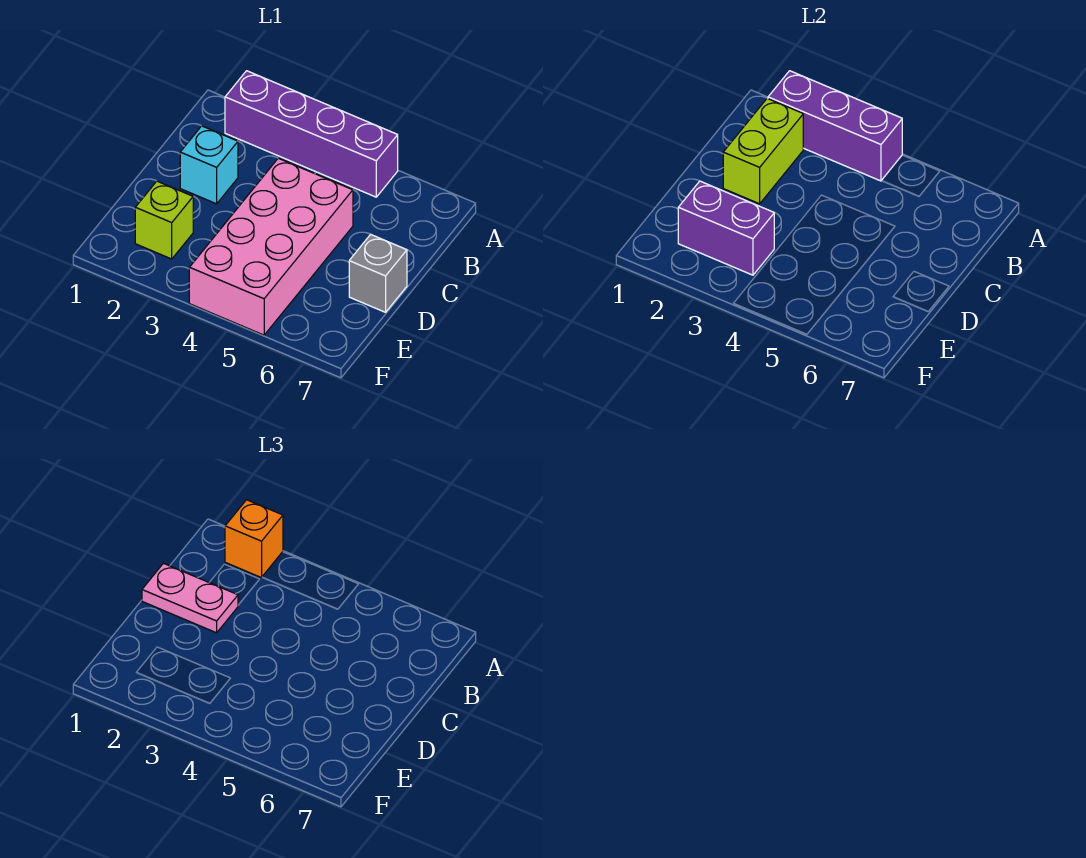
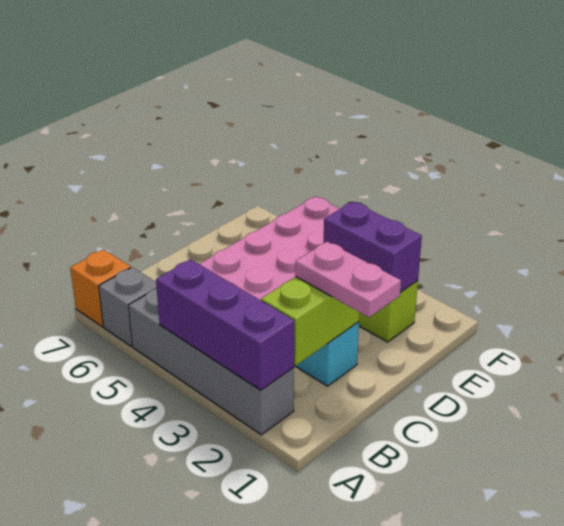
purple brick A2:A5 level 1 -> grey brick A2:A5 level 1
orange brick A2 level 3 -> orange brick A7 level 1
grey brick D7 level 1 -> grey brick A6 level 1

